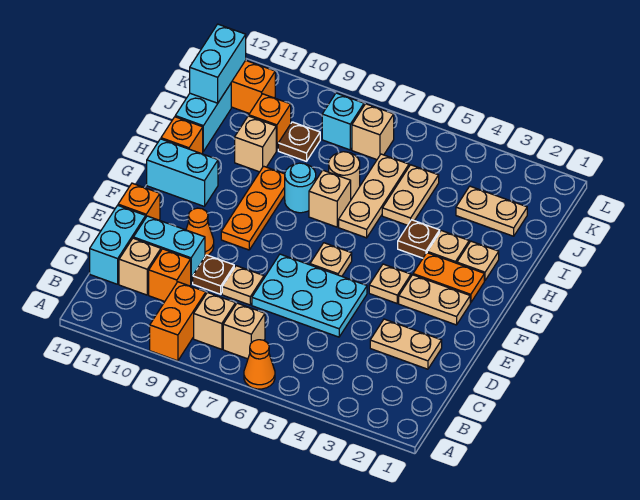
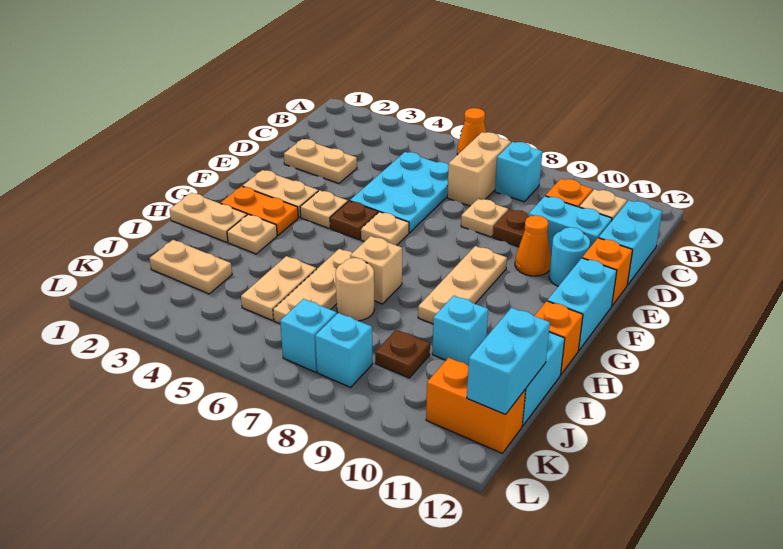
orange brick A9:B9 level 1 -> none
tan brick B7 level 1 -> tan brick B7:C7 level 1
tan brick B8 level 1 -> cyan brick B8 level 1
cyan plate D5:E7 level 1 -> cyan plate C5:E6 level 1
orange plate F9:H9 level 1 -> tan plate F9:H9 level 1
cyan brick G11:G12 level 1 -> cyan brick F12:G12 level 1
tan plate H2 level 1 -> tan plate H1:H2 level 1
brown plate H4 level 1 -> brown plate F5 level 1
cyan round brick H8 level 1 -> cyan round brick E11 level 1
tan brick I10 level 1 -> cyan brick I10 level 1
orange brick J10 level 1 -> none
tan brick K7 level 1 -> cyan brick K7 level 1

